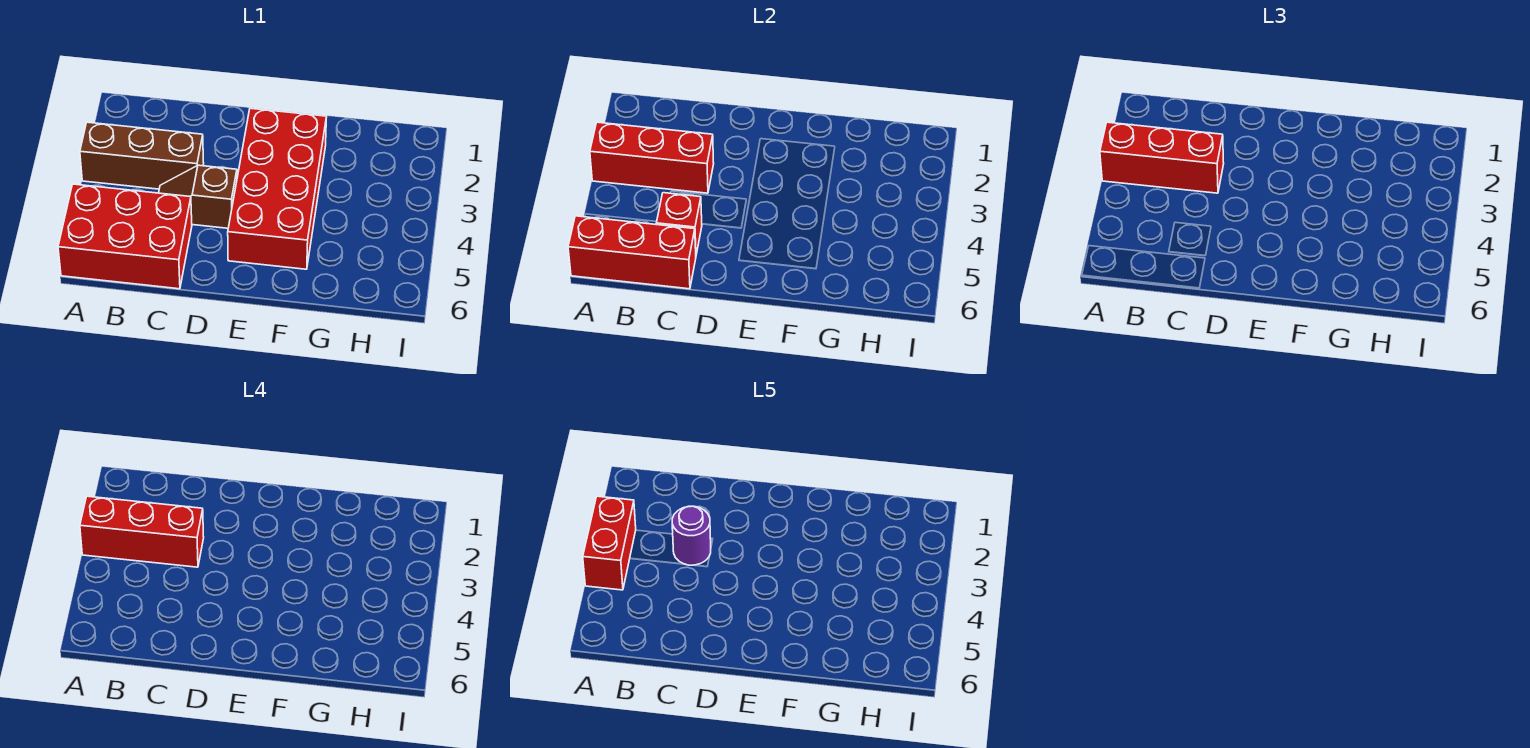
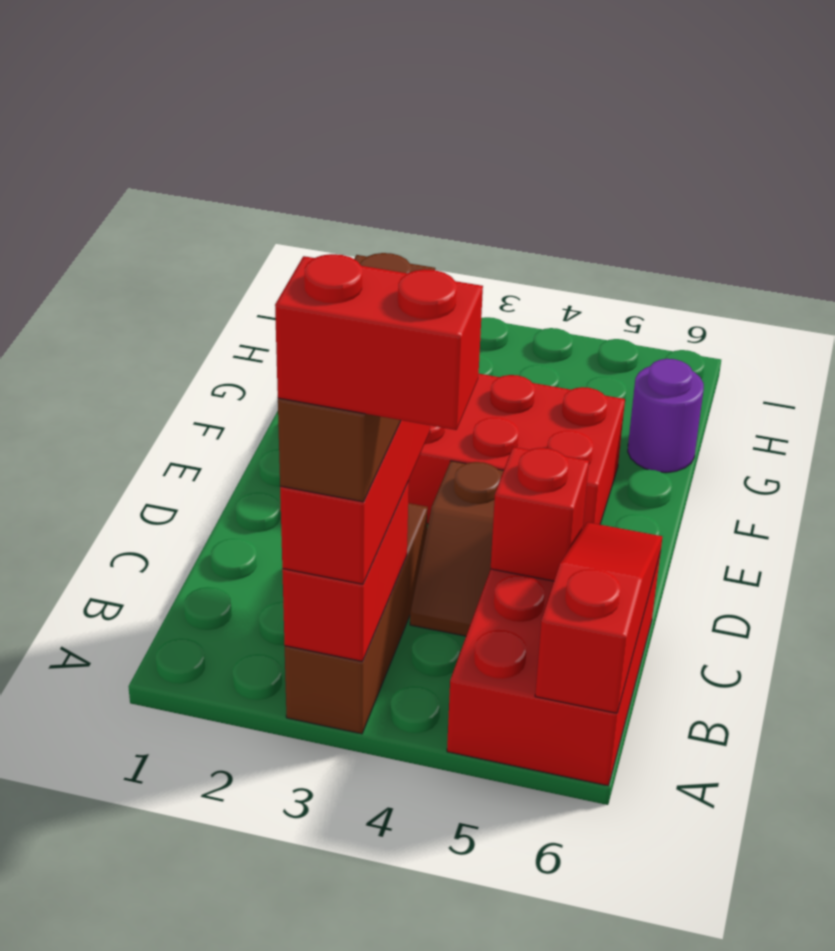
red brick A3:C3 level 2 -> red brick A3:B3 level 2
red brick A3:C3 level 4 -> brown brick A3:C3 level 4
red brick A6:C6 level 2 -> red slope A6:C6 level 2 top A
purple round brick C3 level 5 -> purple round brick G6 level 1

